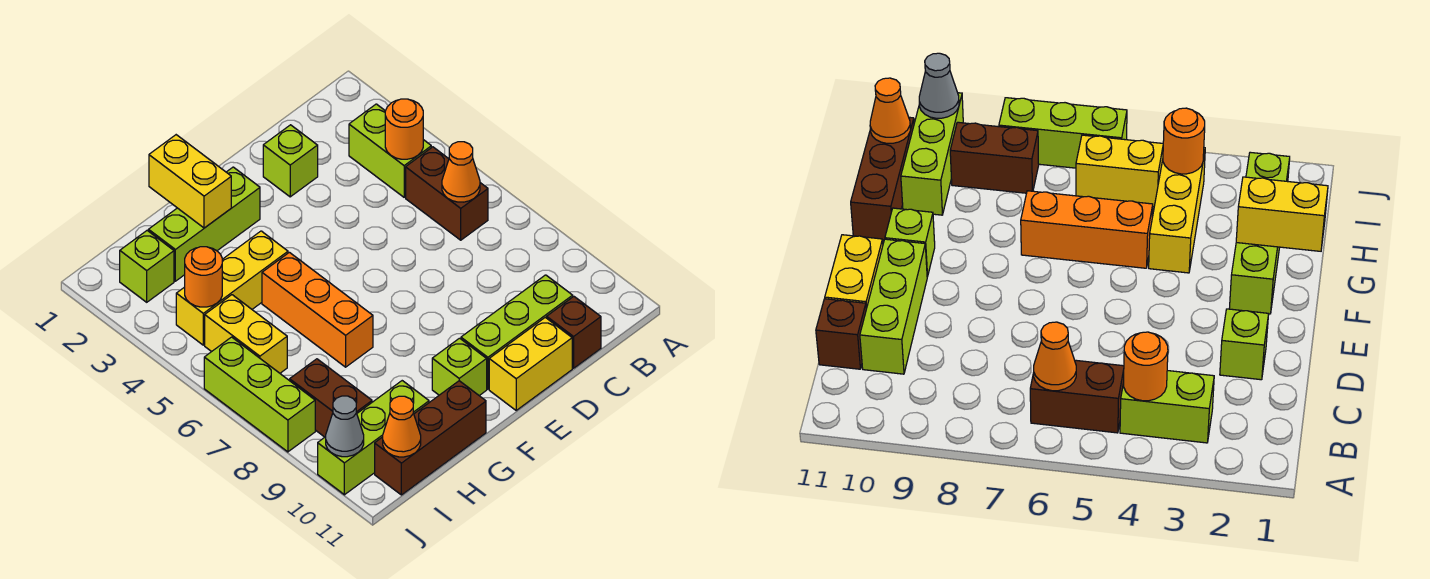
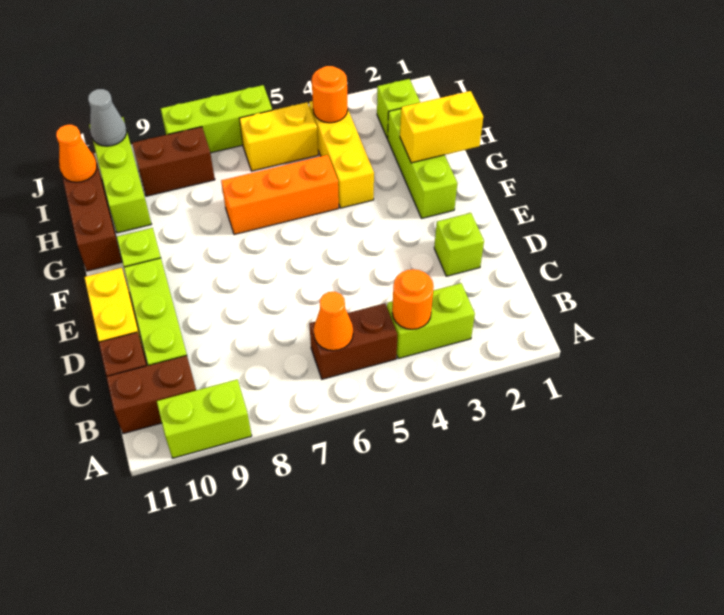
none -> lime brick A9:A10 level 1
none -> brown brick B10:B11 level 1

